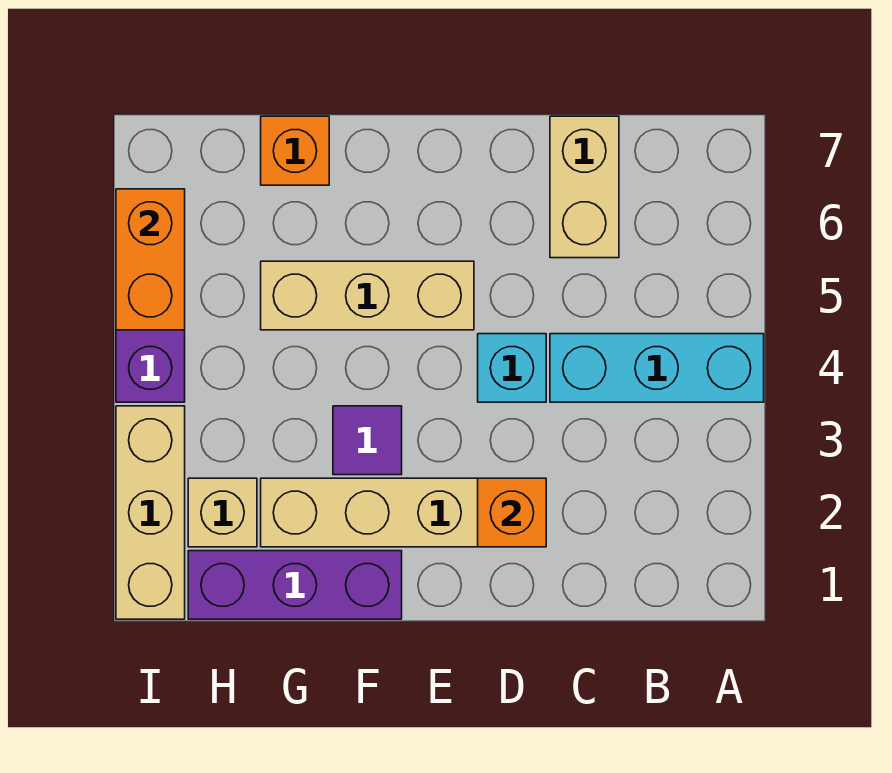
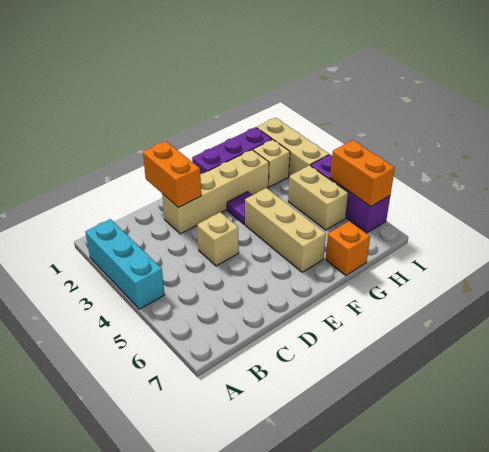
cyan brick A4:C4 level 1 -> cyan brick A2:A4 level 1
tan brick C6:C7 level 1 -> tan brick H4:H5 level 1
orange brick D2 level 2 -> orange brick D1:D2 level 2
cyan brick D4 level 1 -> tan brick D4 level 1
tan brick E5:G5 level 1 -> tan brick F4:F6 level 1

